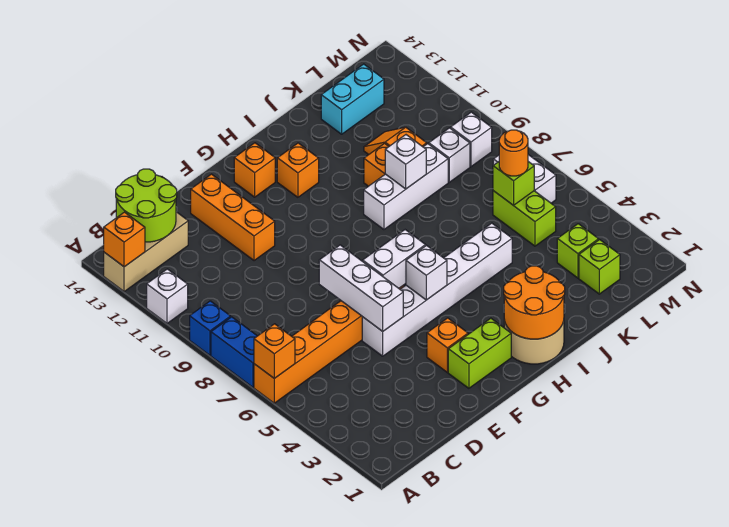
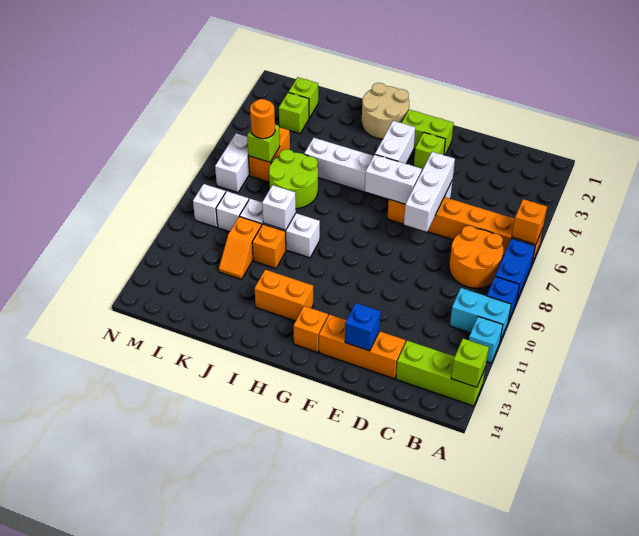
white brick A11 level 1 -> cyan brick A11 level 1
tan brick A13:C13 level 1 -> lime brick A13:C13 level 1
orange brick A13 level 2 -> lime brick A13 level 2
lime round brick B13:C14 level 2 -> lime round brick J6:K7 level 1
orange brick E11:E13 level 1 -> orange brick D13:F13 level 1
none -> blue brick E13 level 2
orange brick F3 level 1 -> lime brick F3 level 1
white brick G5 level 2 -> white brick G4:G5 level 2
orange round brick H1:I2 level 2 -> orange round brick B7:C8 level 1
orange brick H12 level 1 -> orange brick H12:I12 level 1
cyan brick K13:L13 level 1 -> cyan brick A10:B10 level 1
lime brick L5:L6 level 1 -> orange brick L5:L6 level 1

